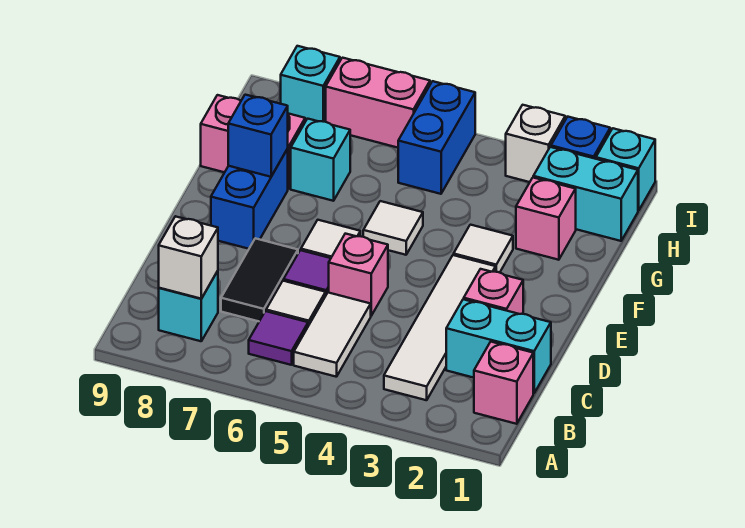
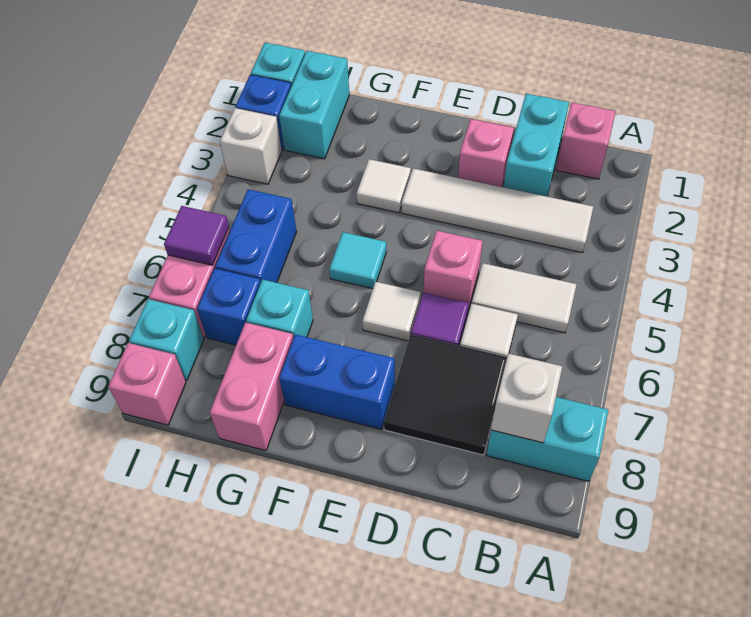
purple tile B6 level 1 -> purple tile I6 level 2
cyan brick B8 level 1 -> cyan brick A8:B8 level 1
black tile C7:D7 level 1 -> black tile C7:D8 level 1
white tile F5 level 1 -> cyan tile F5 level 1
blue brick F8 level 2 -> blue brick H7 level 1
pink brick G2 level 1 -> pink brick I9 level 1
blue brick H5:I5 level 1 -> blue brick H5:H6 level 1

